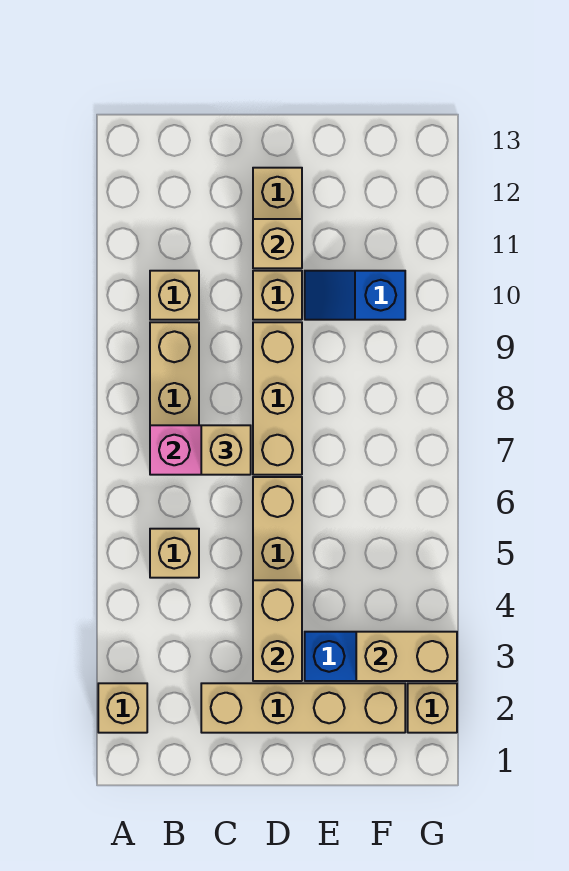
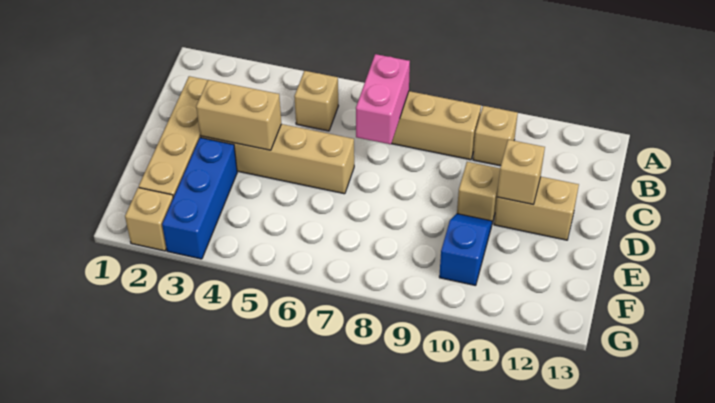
tan brick A2 level 1 -> none
tan brick C7 level 3 -> none
tan brick D7:D9 level 1 -> none
tan brick F3:G3 level 2 -> none

